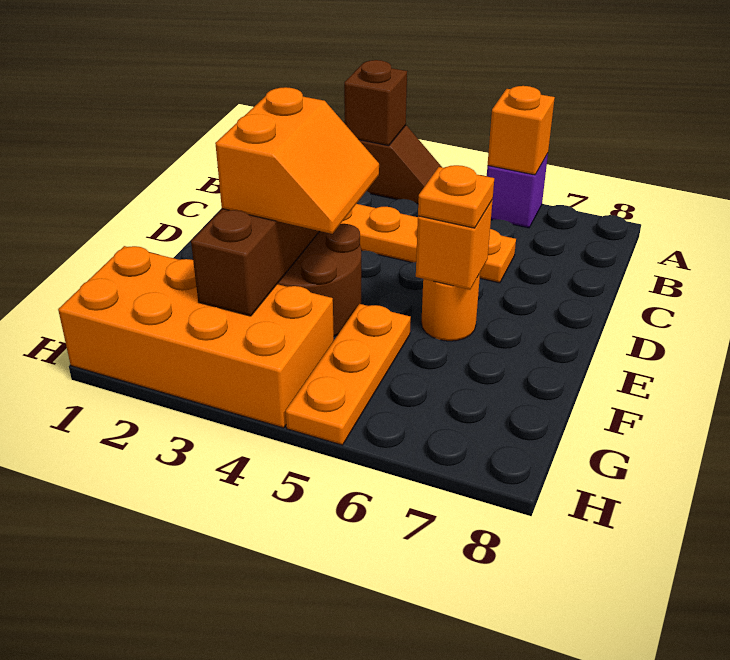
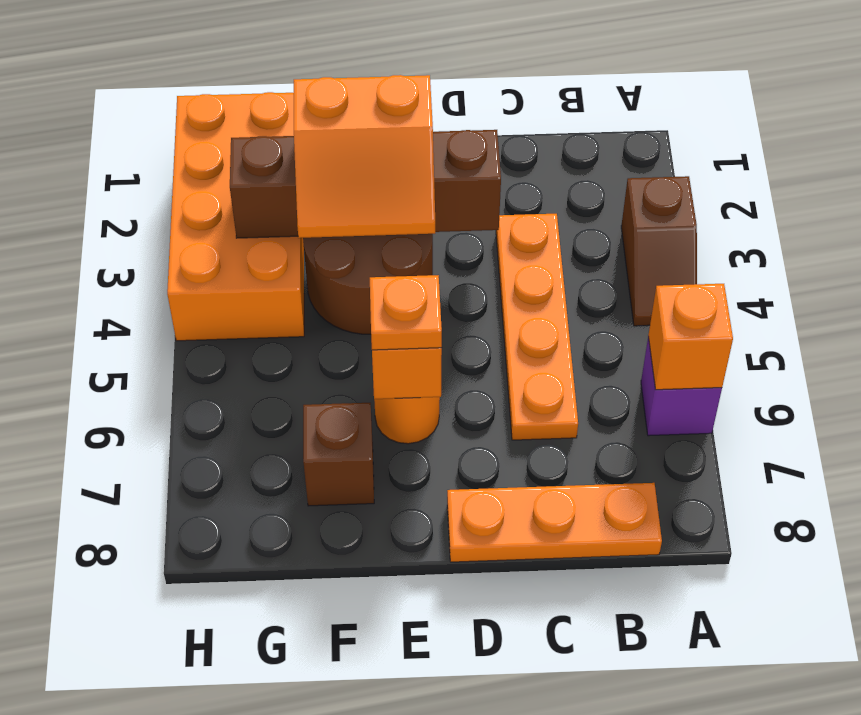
brown brick A3 level 2 -> brown brick F7 level 1
orange plate F5:H5 level 1 -> orange plate B8:D8 level 1

